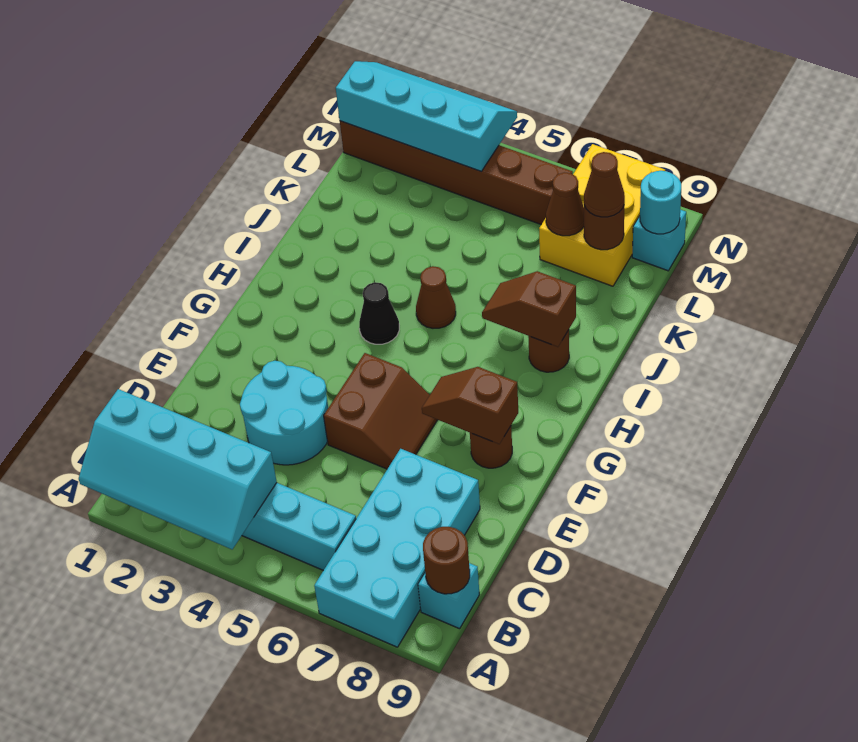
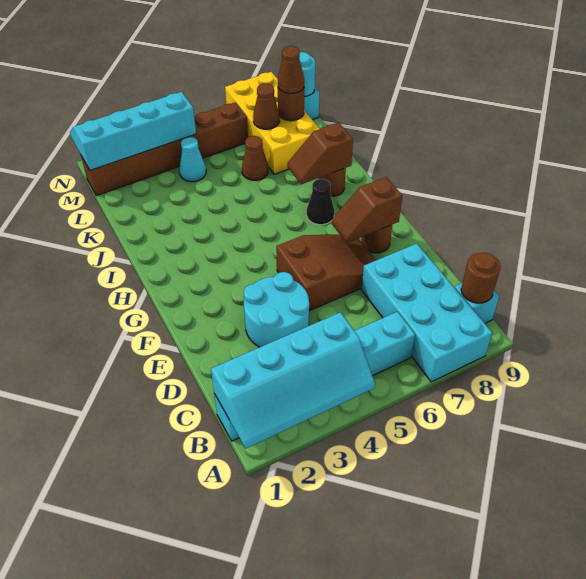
brown slope E5:F6 level 1 top 5 -> brown slope E5:F7 level 1 top 5
black cone H4 level 1 -> black cone H7 level 1
brown cone I5 level 1 -> brown cone K6 level 1
none -> cyan cone L4 level 1
yellow brick L7:N8 level 1 -> yellow brick K7:N8 level 1

